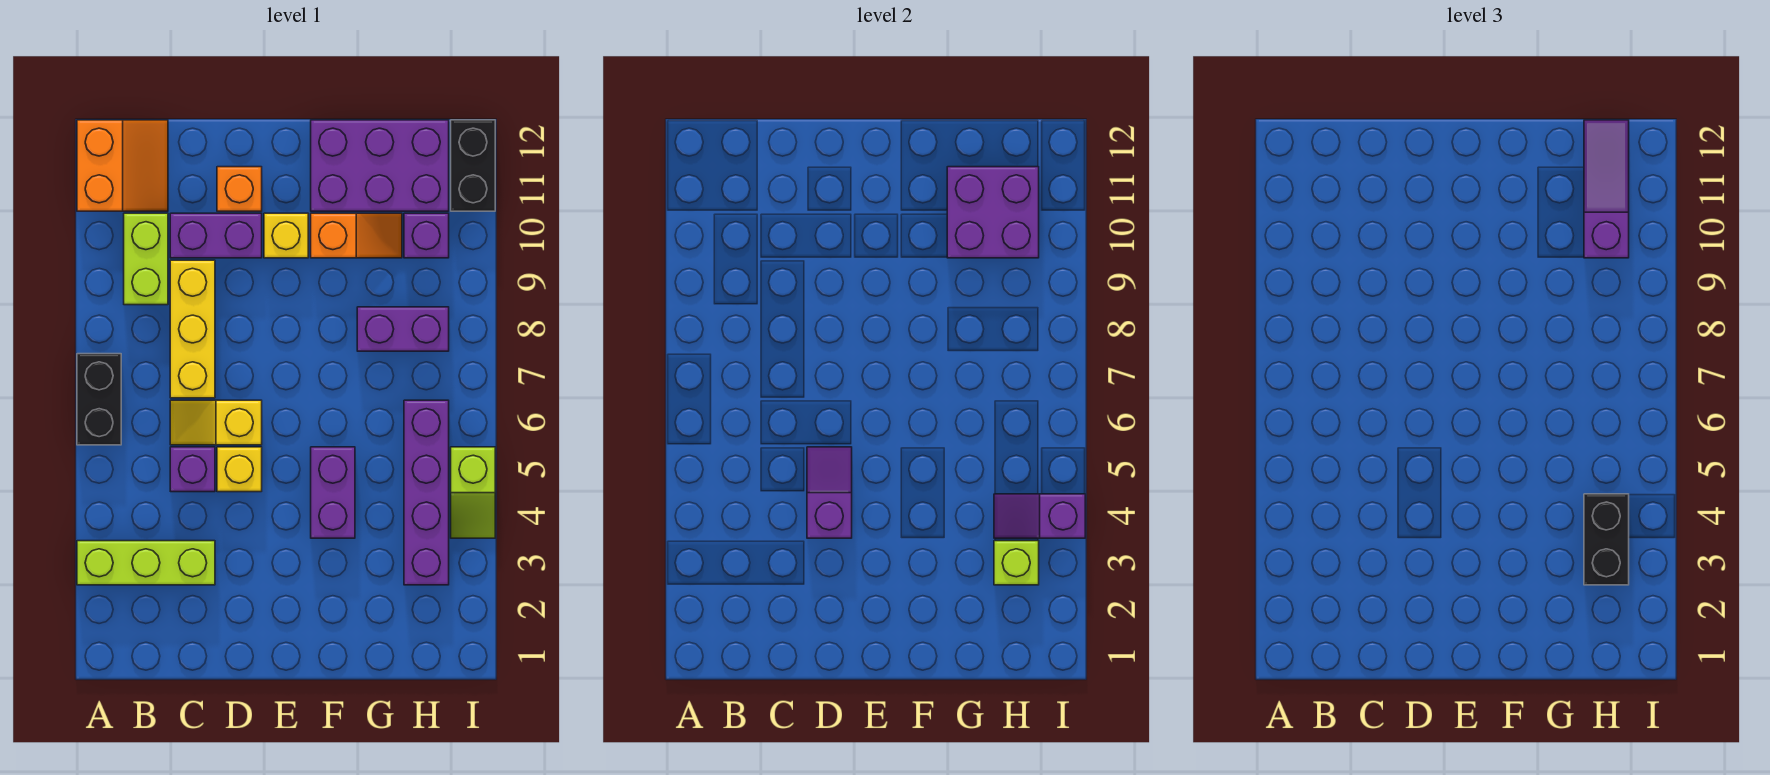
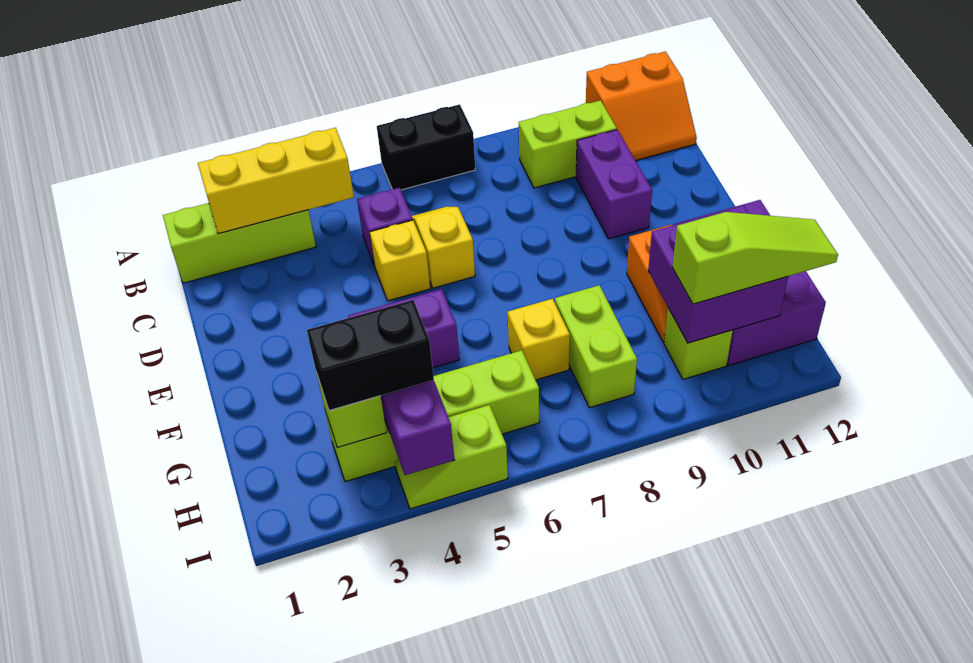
lime brick A3:C3 level 1 -> lime brick B1:B3 level 1
yellow brick C7:C9 level 1 -> yellow brick B2:B4 level 2
purple slope D4:D5 level 2 top 4 -> none
orange brick D11 level 1 -> none
yellow brick E10 level 1 -> yellow brick G7 level 1
purple brick G8:H8 level 1 -> lime brick G8:H8 level 1
purple brick H3:H6 level 1 -> lime brick H3:H6 level 1
purple brick H10 level 1 -> lime brick H10 level 1
purple slope H10:H12 level 3 top 10 -> lime slope H10:H12 level 3 top 10
black brick I11:I12 level 1 -> none

